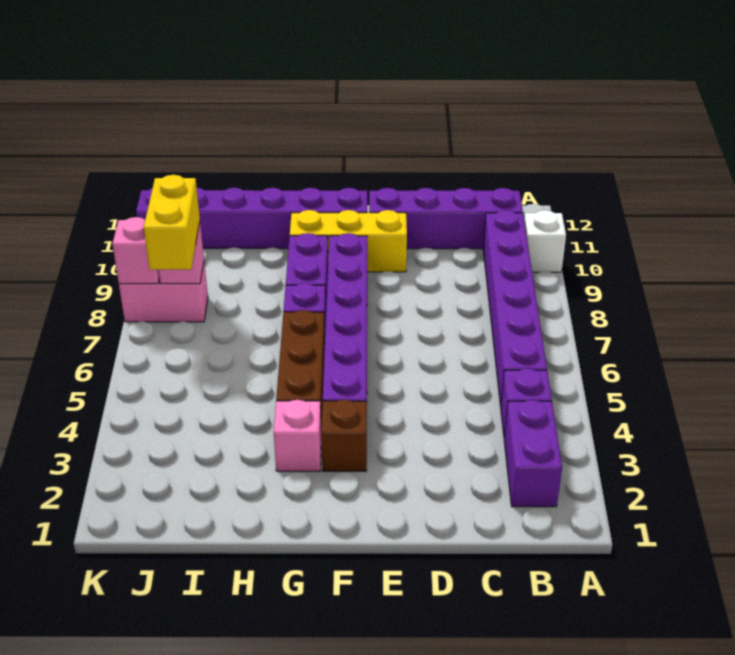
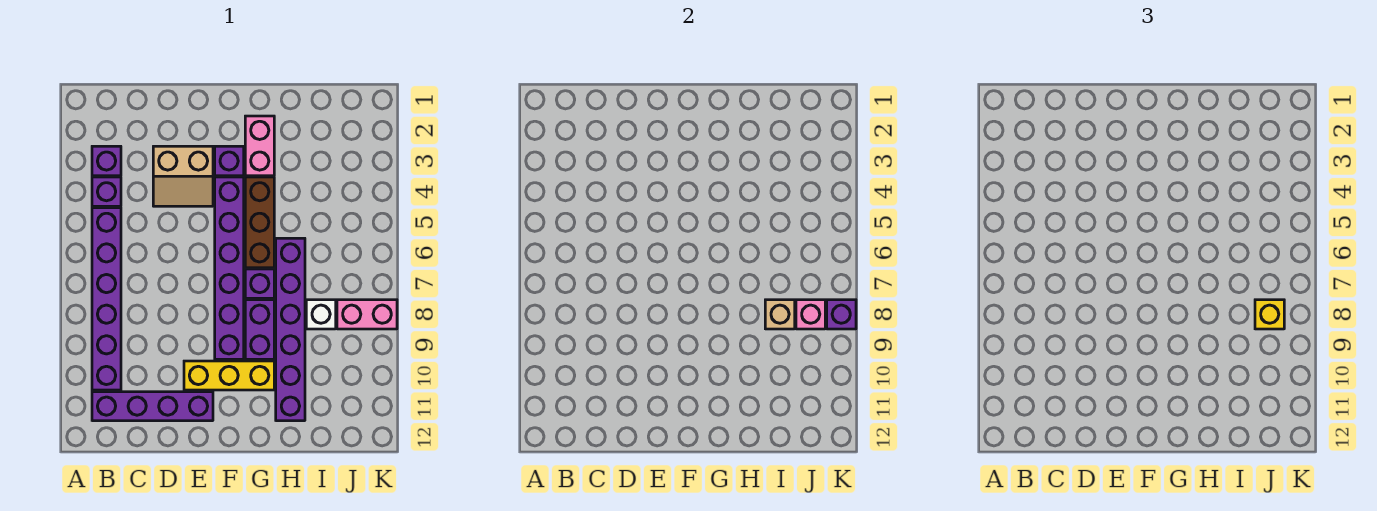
white brick A10 level 1 -> white brick I8 level 1
purple brick B2:B3 level 1 -> purple brick B3 level 1
none -> tan slope D3:E4 level 1 top 3
brown brick F3 level 1 -> purple brick F3 level 1
purple brick F11:K11 level 1 -> purple brick H6:H11 level 1
pink brick G3 level 1 -> pink brick G2:G3 level 1
none -> tan brick I8 level 2
yellow brick J7:J8 level 3 -> yellow brick J8 level 3
pink brick K8 level 2 -> purple brick K8 level 2

